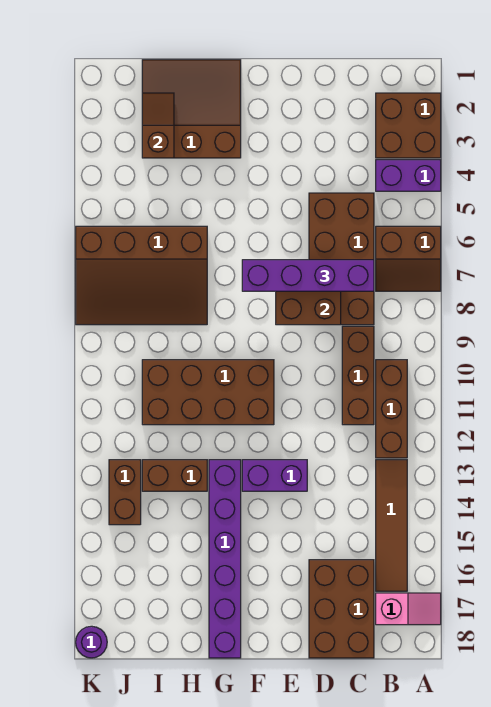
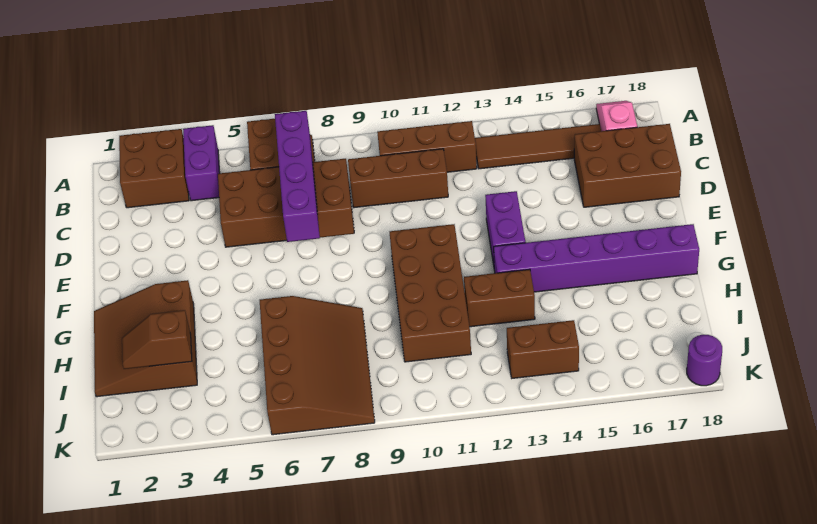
brown brick H13:I13 level 1 -> brown brick H12:H13 level 1

